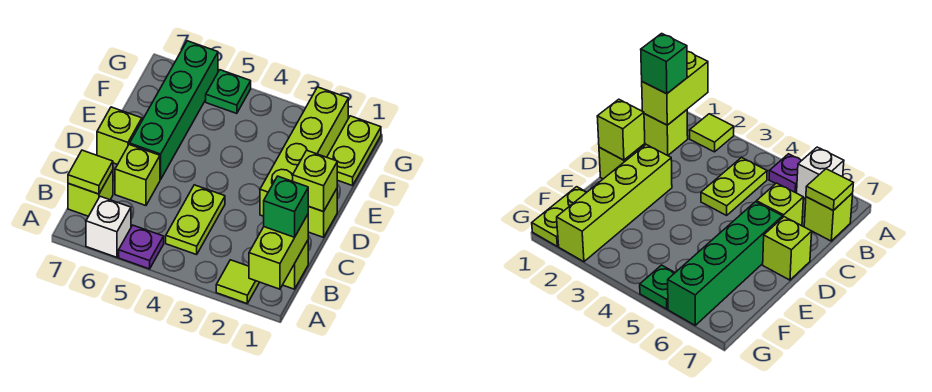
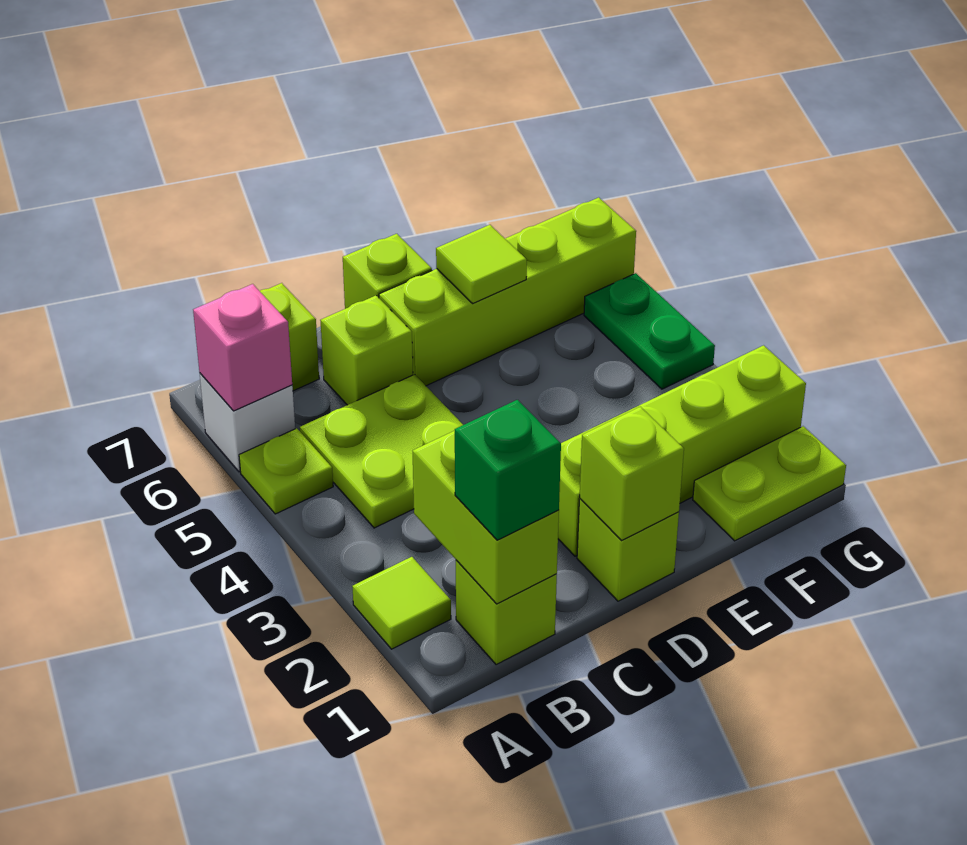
lime brick A1:B1 level 2 -> lime brick B1:B2 level 2
purple plate A5 level 1 -> lime plate A5 level 1
none -> pink brick A6 level 2
lime plate B4:C4 level 1 -> lime plate B4:C5 level 1
lime tile B7 level 2 -> lime tile E6 level 2
green brick D6:G6 level 1 -> lime brick D6:G6 level 1
green plate G5 level 1 -> green plate G4:G5 level 1

